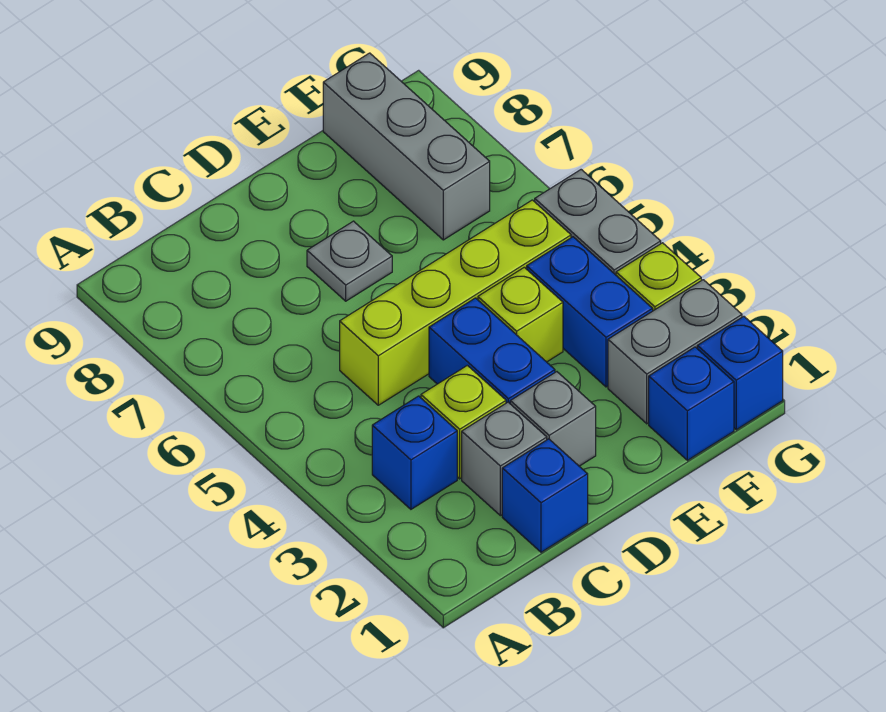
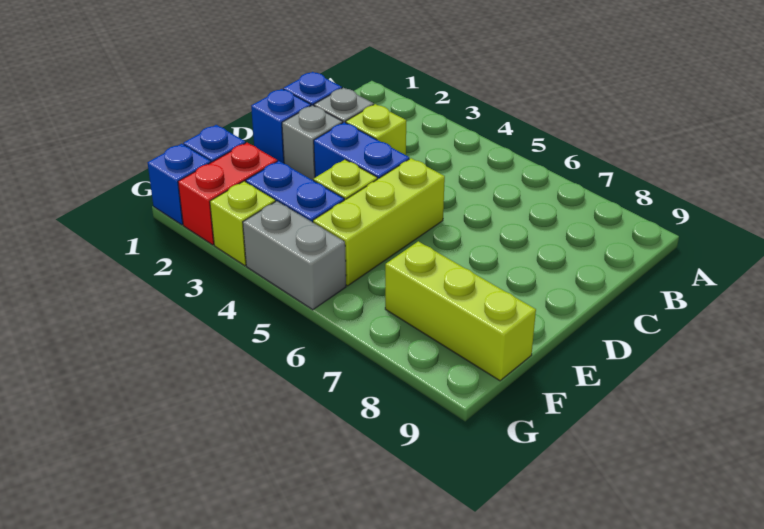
blue brick B3 level 1 -> blue brick D1 level 1
lime brick C5:F5 level 1 -> lime brick D5:F5 level 1
grey plate D7 level 1 -> none
grey brick F2:G2 level 1 -> red brick F2:G2 level 1
grey brick F7:F9 level 1 -> lime brick F7:F9 level 1

